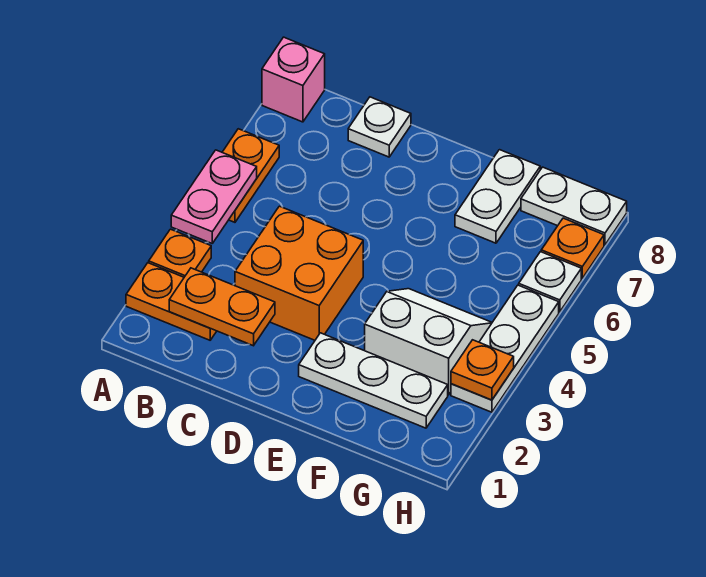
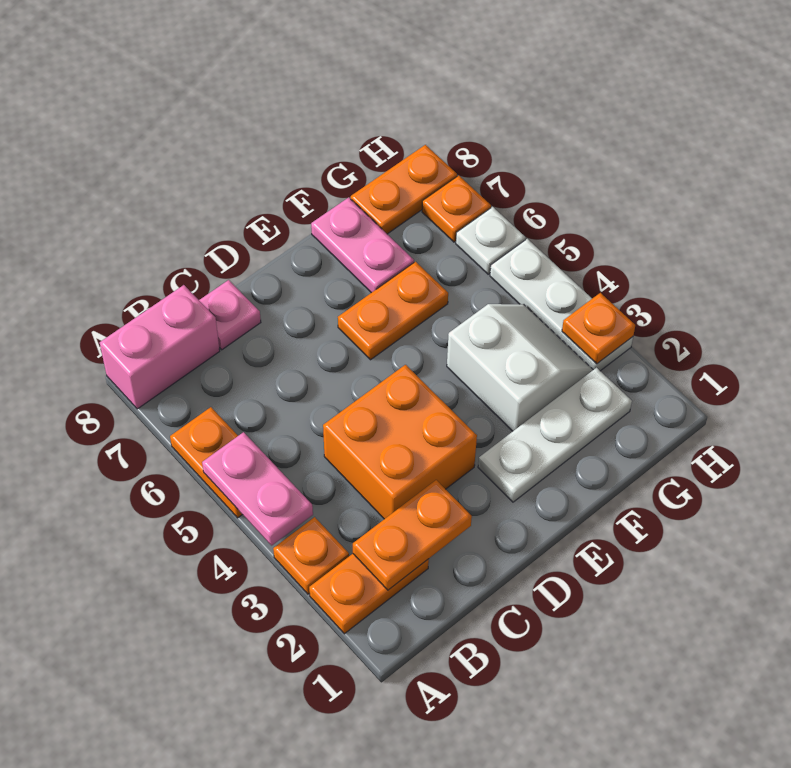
pink brick A8 level 1 -> pink brick A8:B8 level 1
white plate C8 level 1 -> pink plate C8 level 1
none -> orange plate E6:F6 level 1
white slope F3:G4 level 1 top 3 -> white slope F3:G4 level 1 top F
white plate F7:F8 level 1 -> pink plate F7:F8 level 1
white plate G8:H8 level 1 -> orange plate G8:H8 level 1

